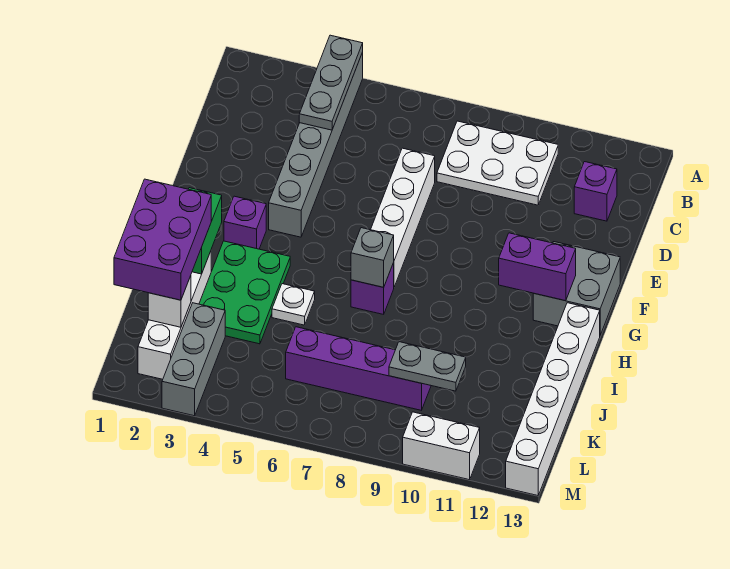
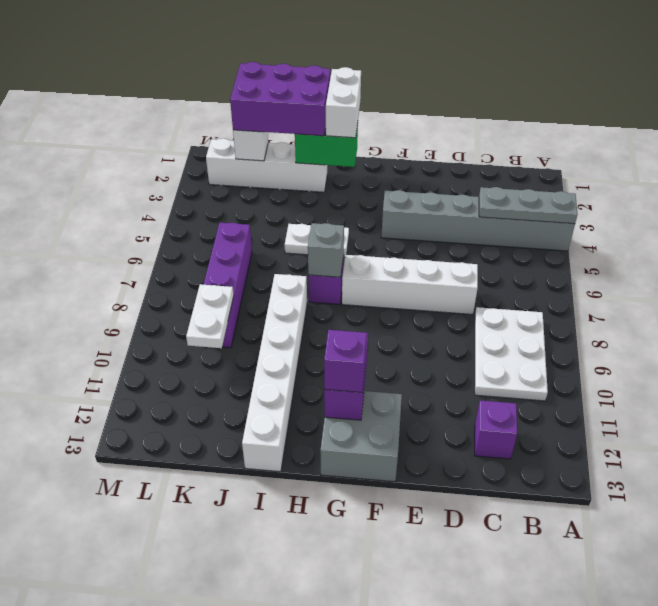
purple brick G3 level 1 -> purple brick G12 level 3
green plate H3:J4 level 1 -> none
white brick H13:M13 level 1 -> white brick I8:I13 level 1
white plate I5 level 1 -> white plate H5:I5 level 1
grey brick K3:M3 level 1 -> none
grey plate K9:K10 level 2 -> white plate K9:K10 level 2
white brick M10:M11 level 1 -> white brick H1:H2 level 3

